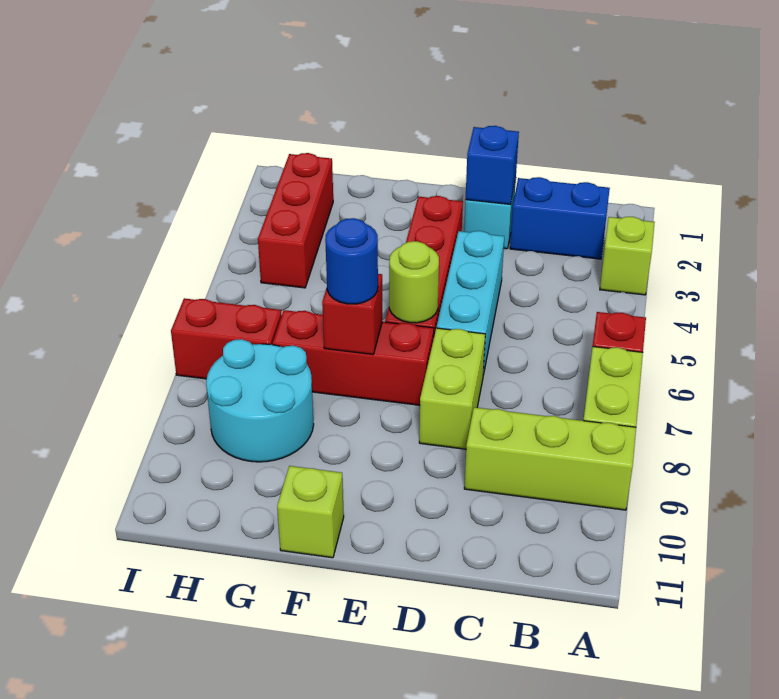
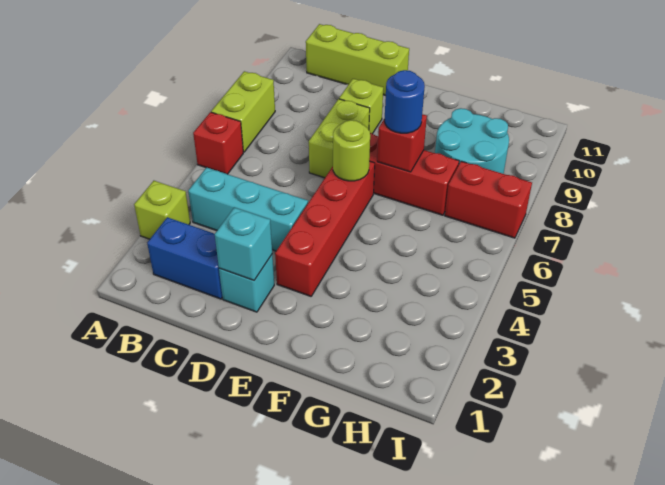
lime brick A9:C9 level 1 -> lime brick B11:D11 level 1
blue brick D2 level 2 -> cyan brick D2 level 2
cyan brick D4:D6 level 1 -> cyan brick B4:D4 level 1
lime brick F11 level 1 -> lime brick D9 level 1
red brick H2:H4 level 1 -> none

